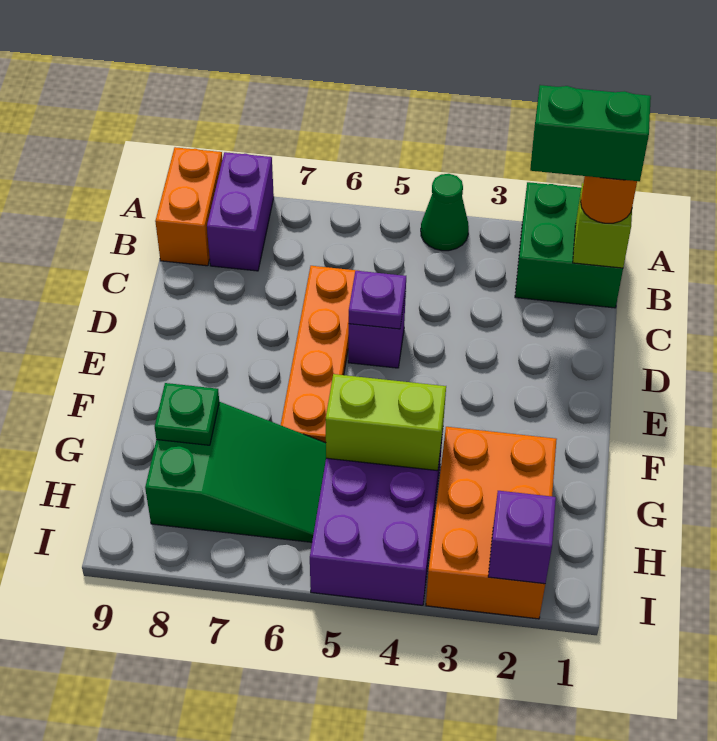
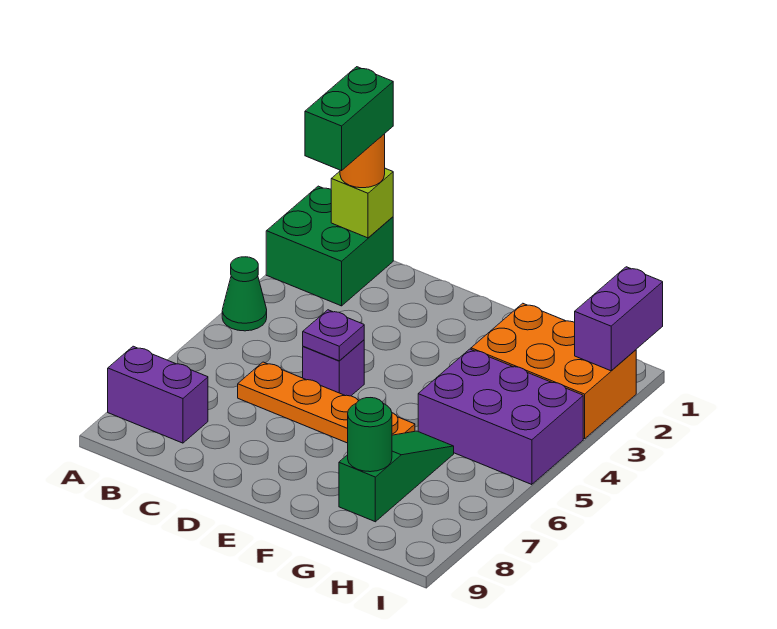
orange brick A9:B9 level 1 -> none
lime brick G4:G5 level 2 -> none
green slope G6:H8 level 1 top 8 -> green slope G6:G8 level 1 top 8
green plate G8 level 2 -> green round brick G8 level 2
purple brick I2 level 2 -> purple brick I1:I2 level 2

